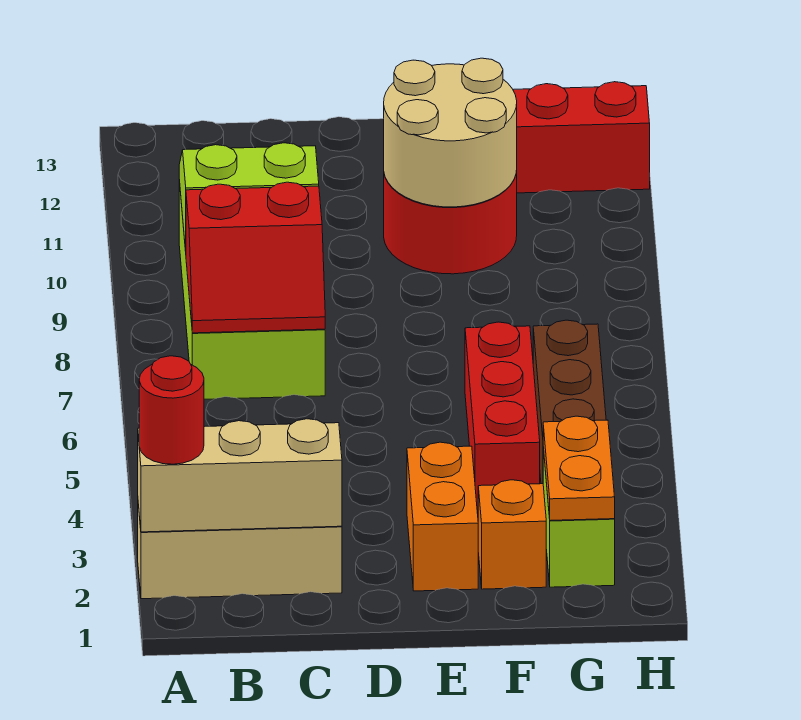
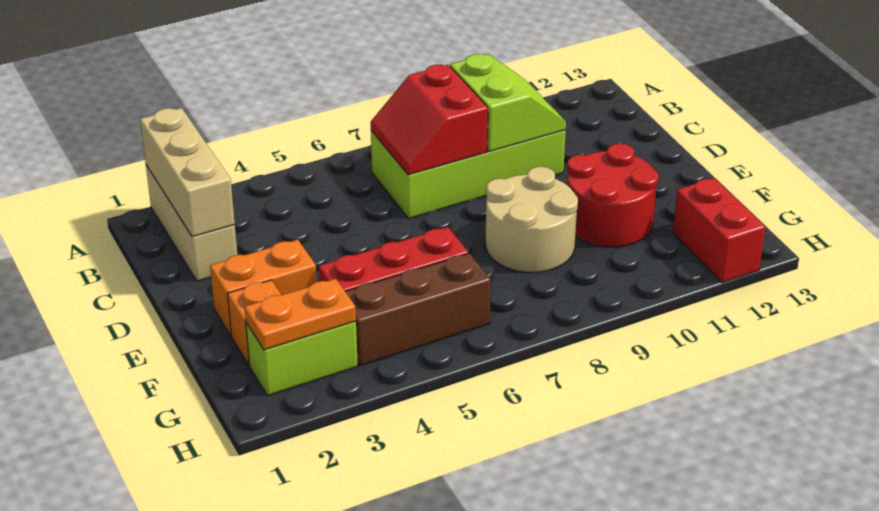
red round brick A2 level 3 -> none
tan round brick E10:F11 level 2 -> tan round brick E8:F9 level 1

